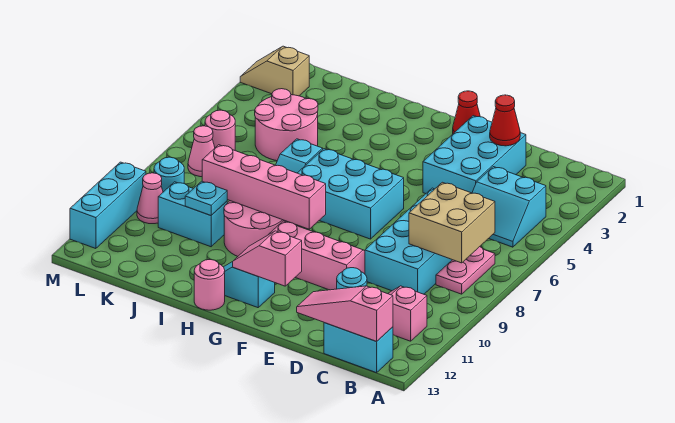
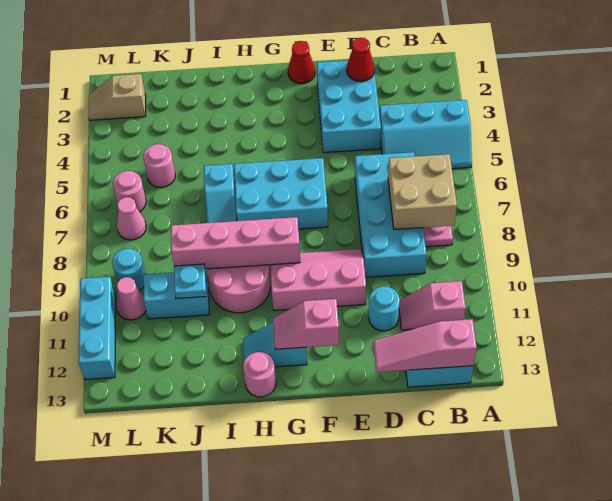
cyan slope B4:C5 level 1 top 4 -> cyan slope A4:C5 level 1 top 4
pink round brick J4:K5 level 1 -> pink round brick K5 level 1

